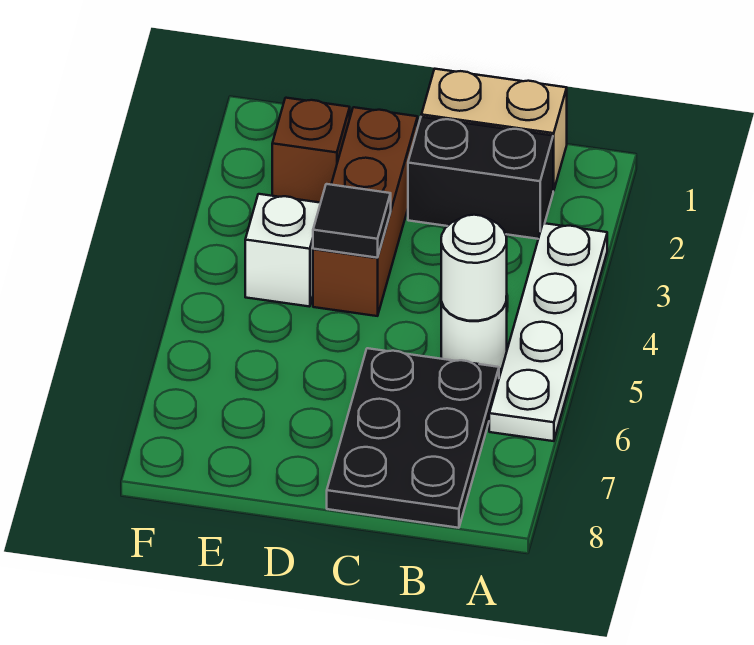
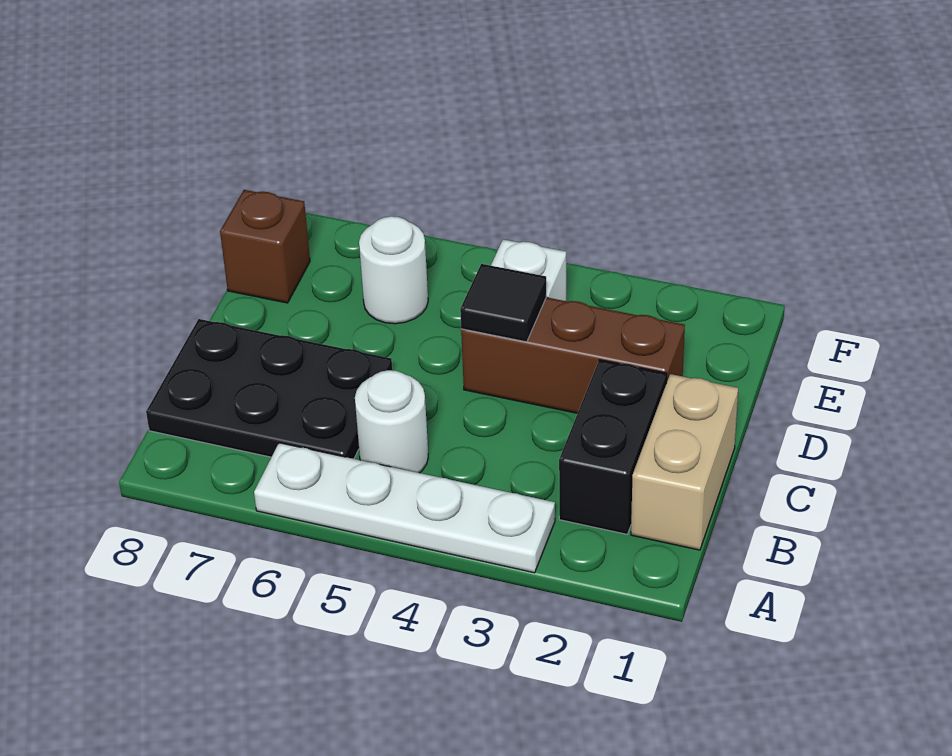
white round brick B5 level 2 -> white round brick E6 level 1
brown brick E2 level 1 -> brown brick E8 level 1

